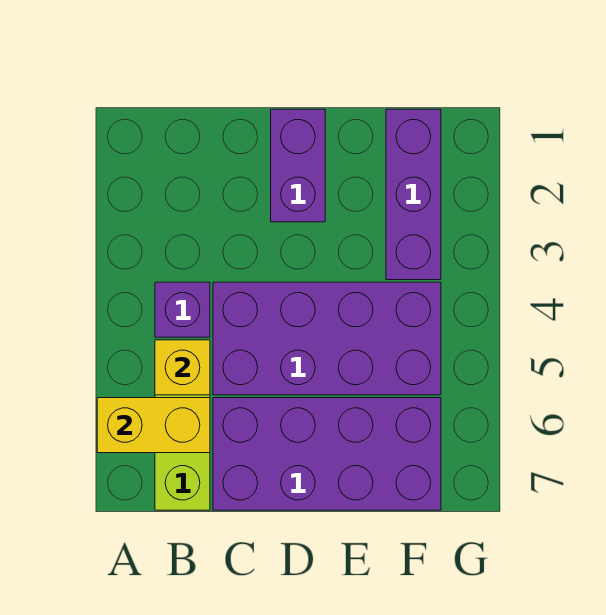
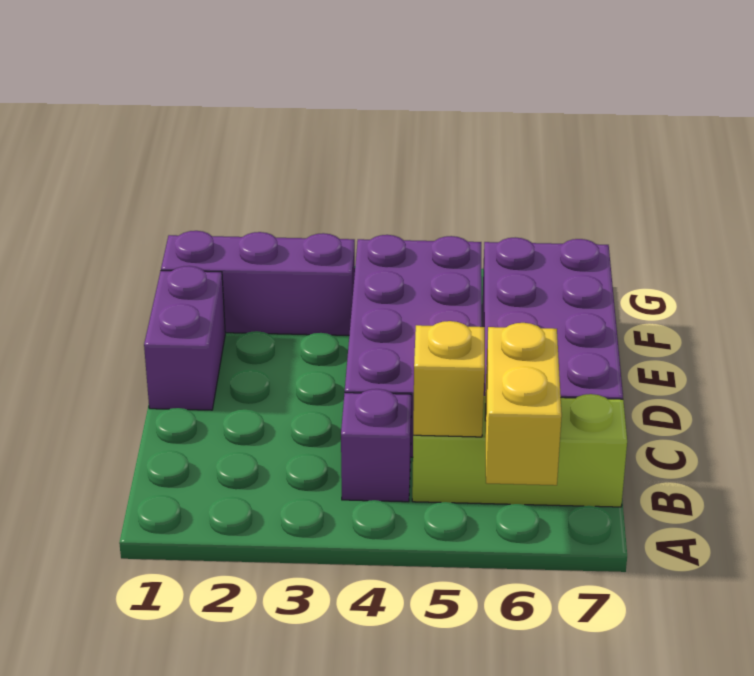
purple brick D1:D2 level 1 -> purple brick D1:E1 level 1

